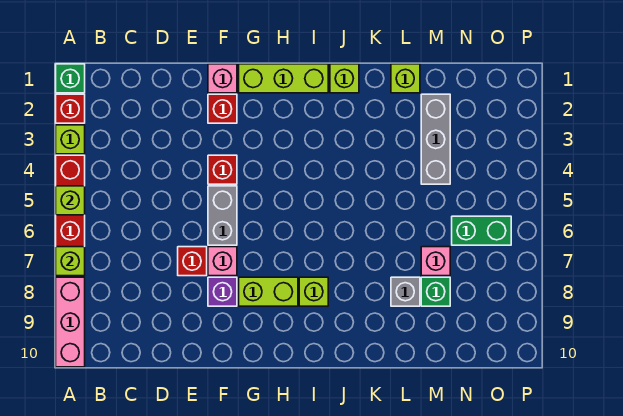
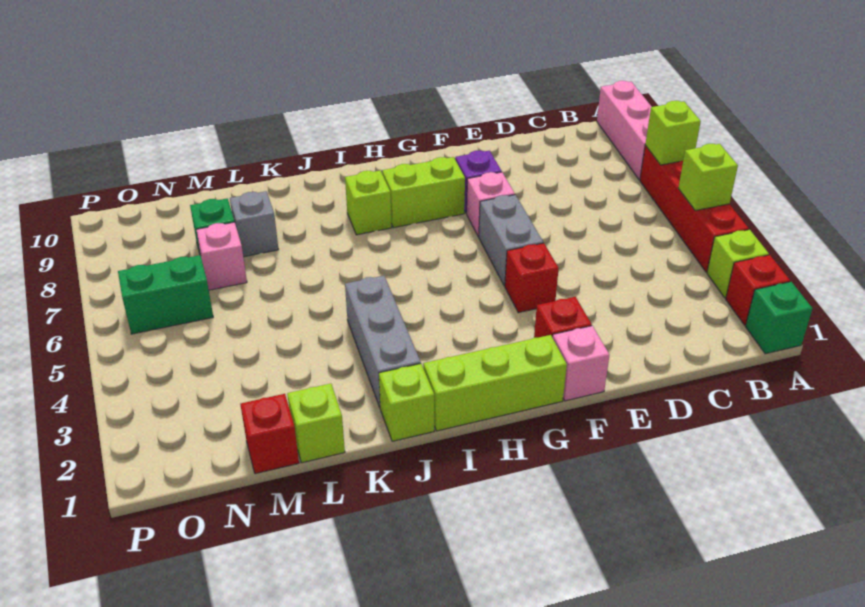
red brick E7 level 1 -> red brick M1 level 1
grey brick M2:M4 level 1 -> grey brick J2:J4 level 1

